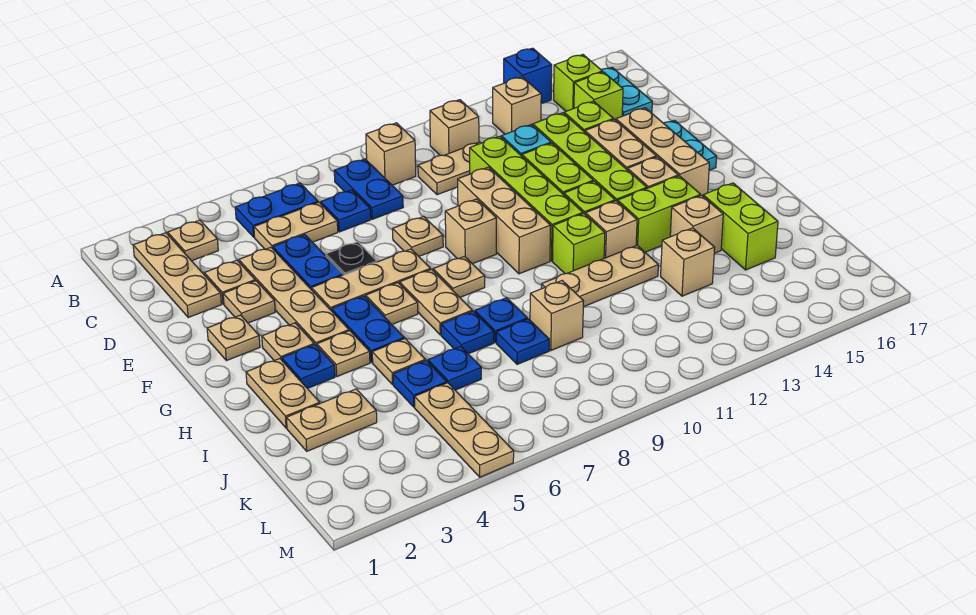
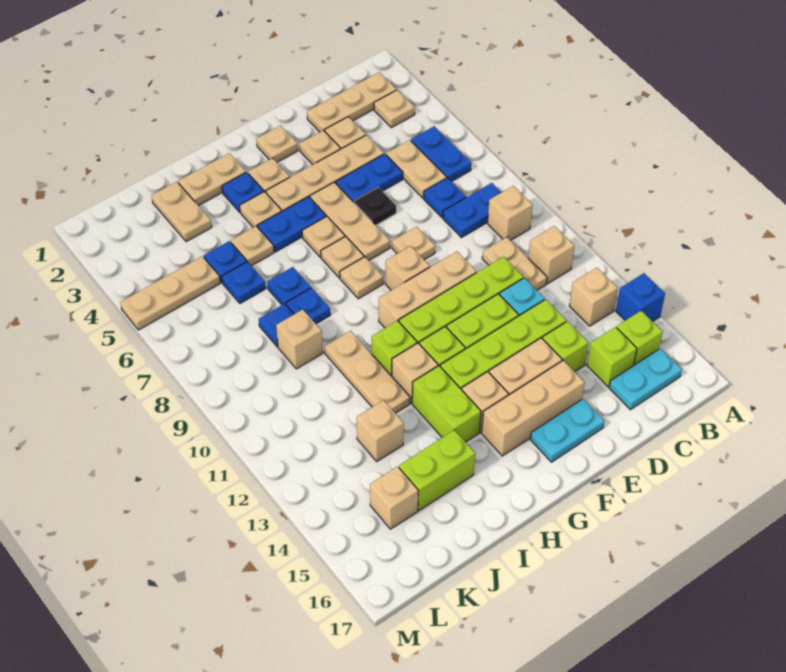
tan plate G7:H7 level 1 -> tan plate G7 level 1
tan brick I14 level 1 -> tan brick K15 level 1

